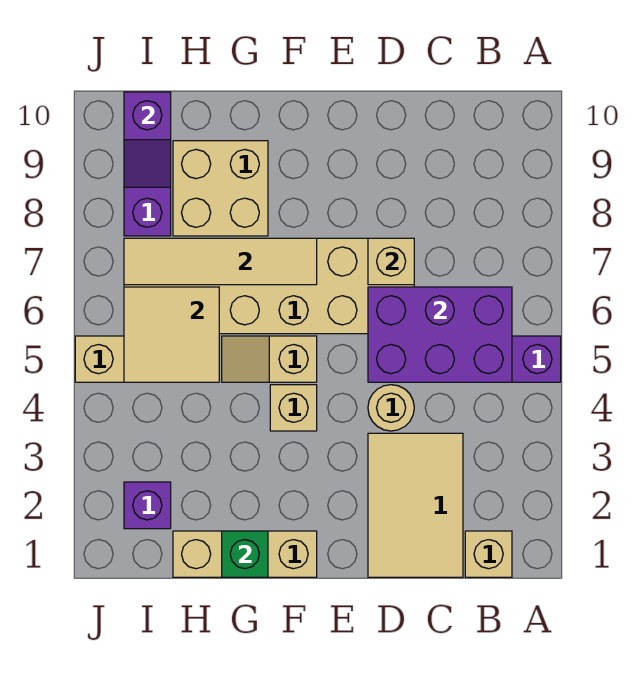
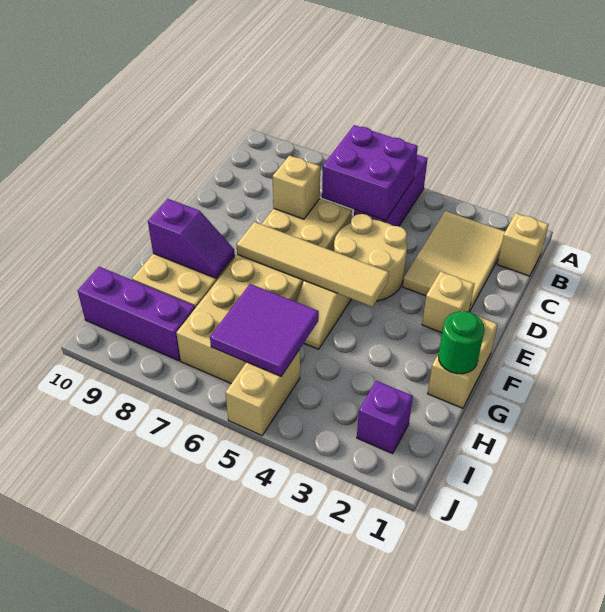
purple brick B5:D6 level 2 -> purple brick B5:C6 level 2
tan tile C1:D3 level 1 -> tan tile B2:D3 level 1
tan round brick D4 level 1 -> tan round brick D4:E5 level 1
tan brick F1:H1 level 1 -> tan brick F1:G1 level 1
tan brick F4 level 1 -> tan brick E2 level 1
tan tile F7:I7 level 2 -> tan tile F4:F7 level 2
green brick G1 level 2 -> green round brick G1 level 2
tan tile H5:I6 level 2 -> purple tile H5:I6 level 2
purple slope I9:I10 level 2 top 10 -> purple slope G8:G9 level 2 top 9

